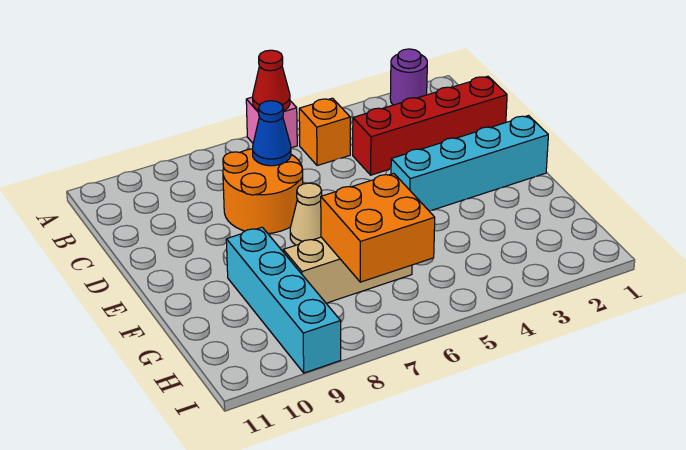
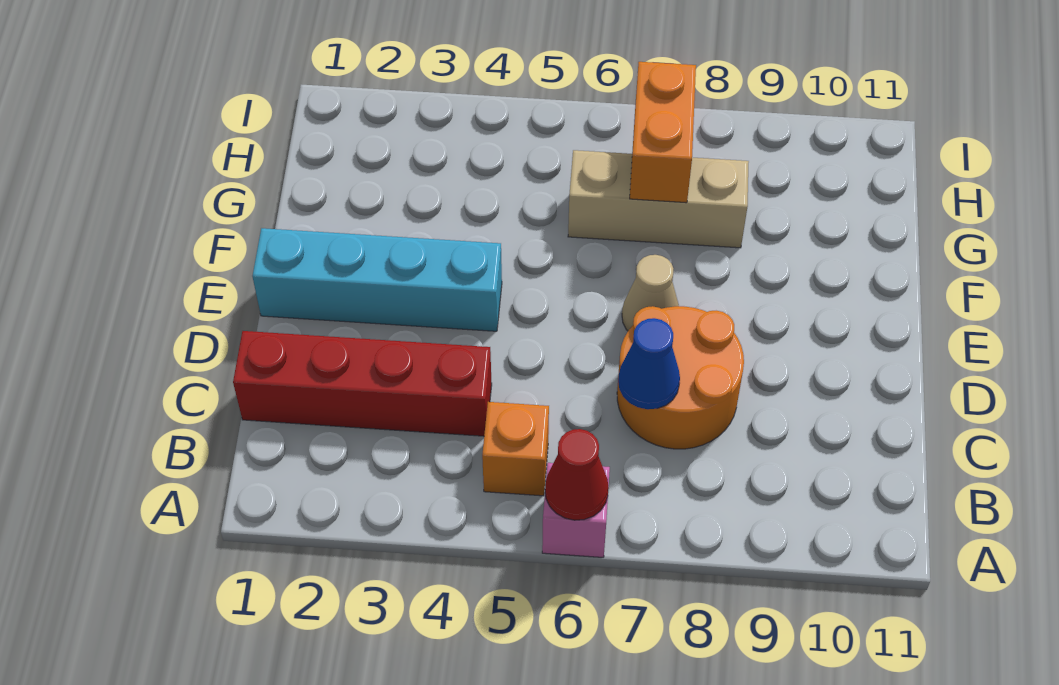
purple round brick A2 level 1 -> none
cyan brick F9:I9 level 1 -> none
orange brick G6:H7 level 2 -> orange brick G7:H7 level 2

